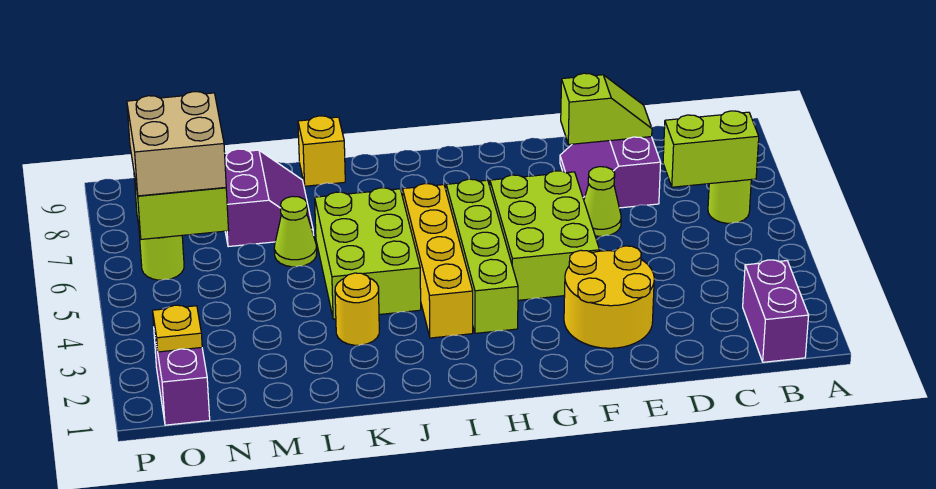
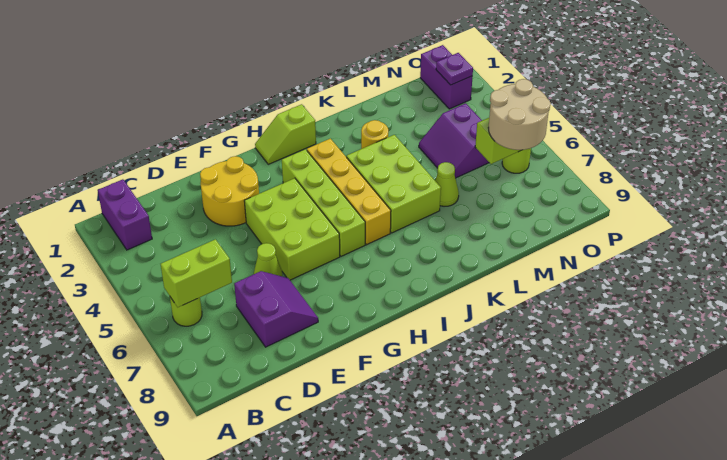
lime slope D8:E8 level 2 top E -> lime slope H1:I1 level 1 top I
yellow brick K9 level 1 -> none
purple slope L7:M8 level 1 top M -> purple slope M4:N5 level 1 top N
tan brick N6:O7 level 3 -> tan round brick N6:O7 level 3
yellow plate O2 level 2 -> purple plate O2 level 2

